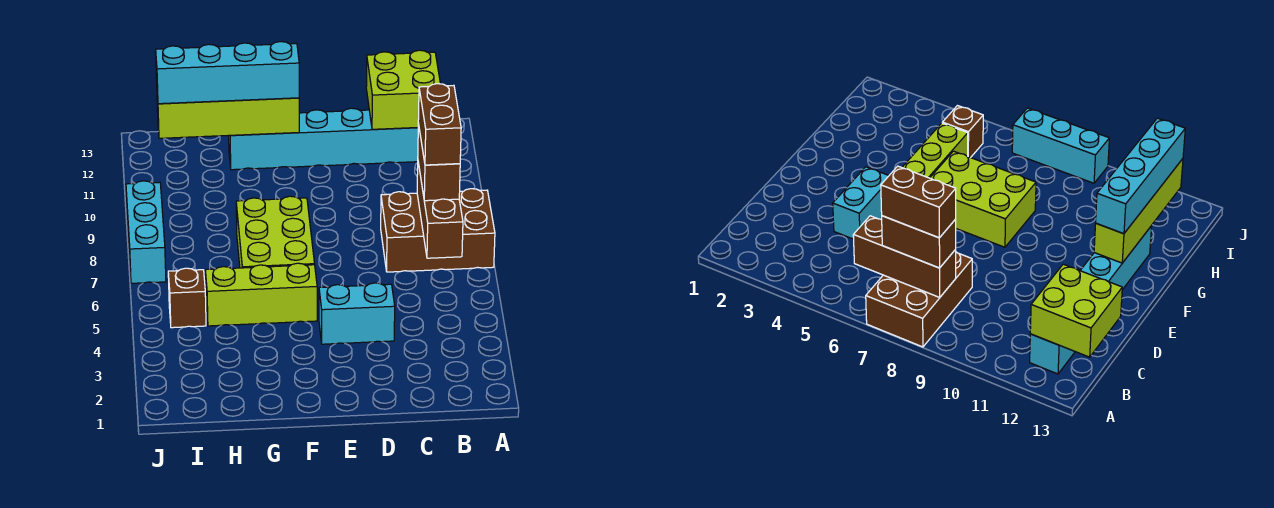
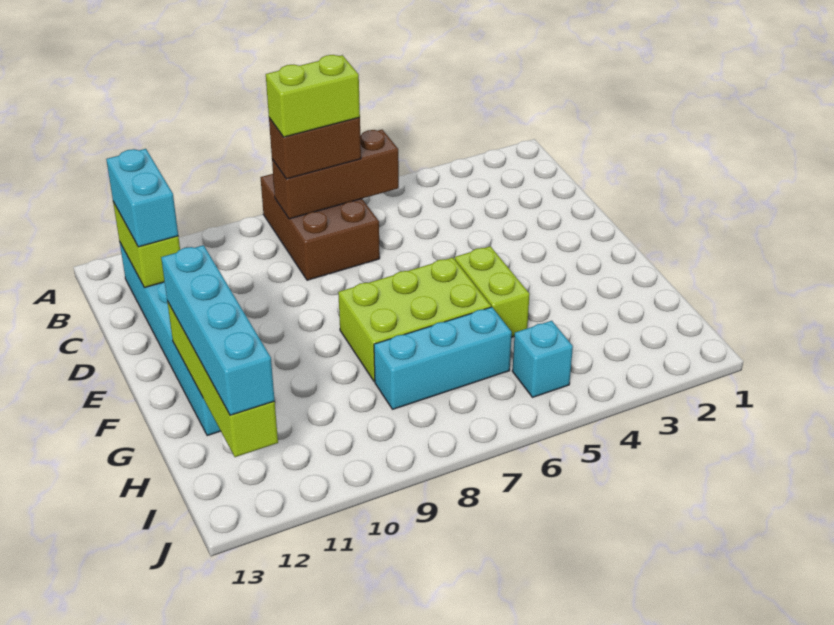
brown brick B7:B8 level 4 -> lime brick B7:B8 level 4
lime brick B12:C13 level 2 -> lime brick B12:C12 level 2
cyan brick D4:E4 level 1 -> cyan brick B12:C12 level 3
lime brick F5:H5 level 1 -> lime brick F5:G5 level 1
brown brick I5 level 1 -> cyan brick I5 level 1
cyan brick J7:J9 level 1 -> cyan brick H6:H8 level 1

